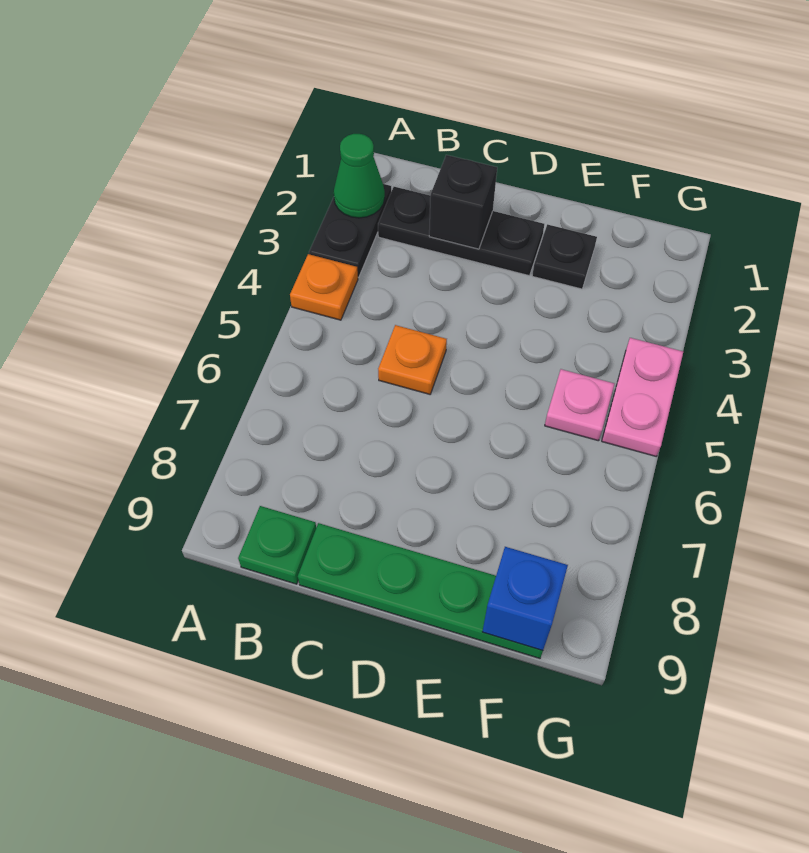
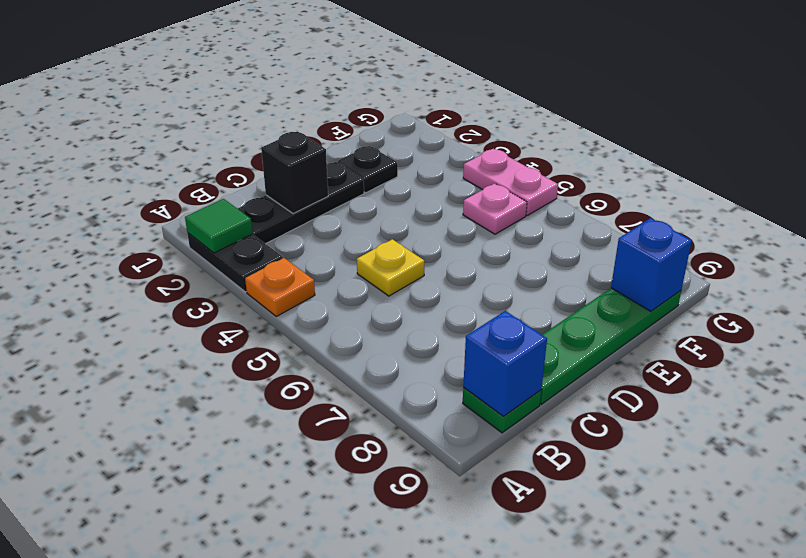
green cone A2 level 2 -> green tile A2 level 2
none -> blue brick B9 level 2
orange plate C5 level 1 -> yellow plate C5 level 1

